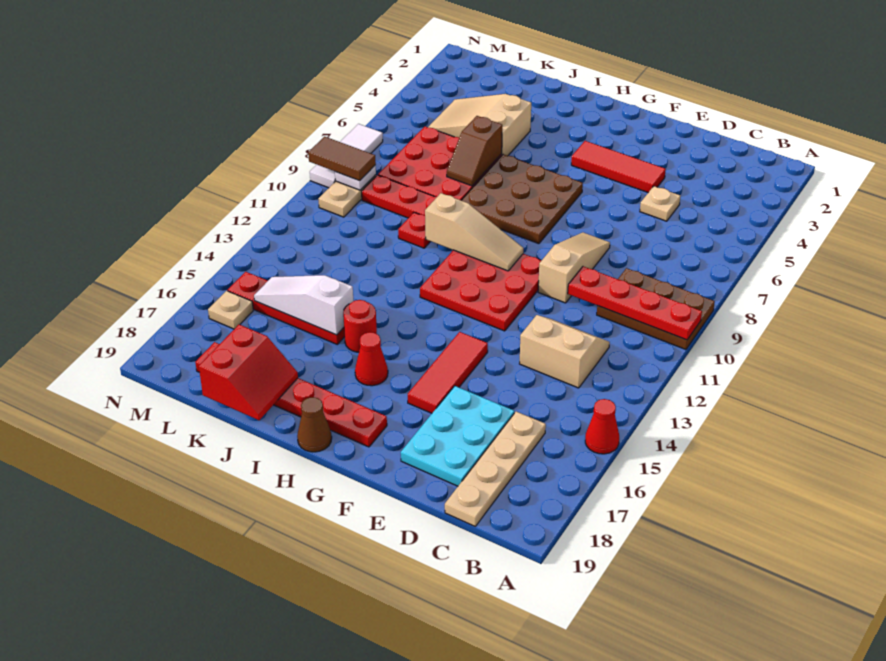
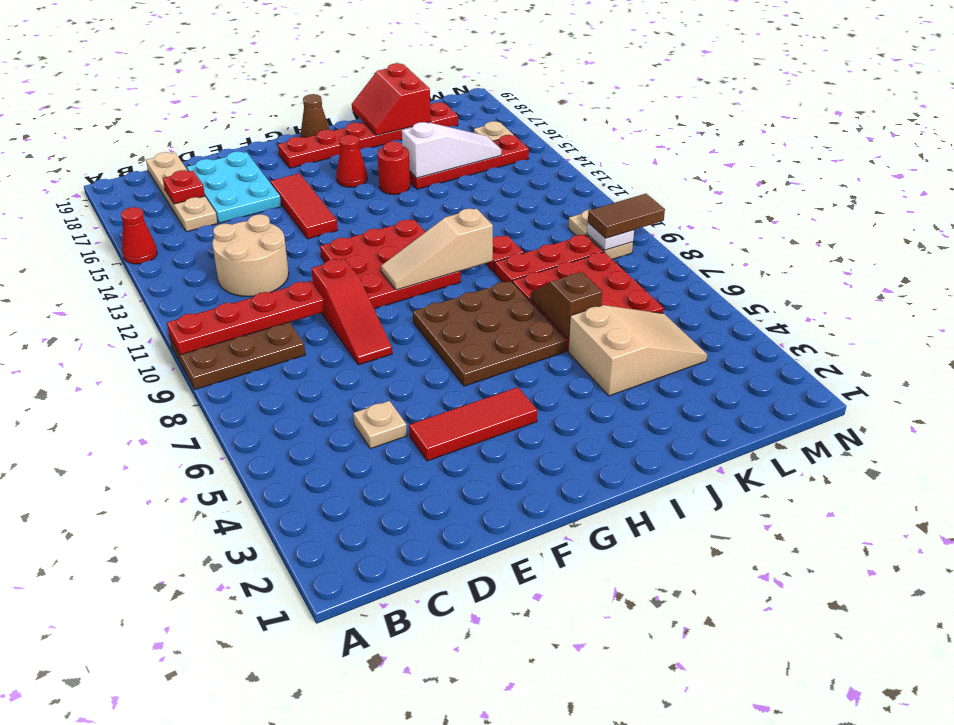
tan slope C12:D13 level 1 top 13 -> tan round brick C12:D13 level 1
none -> red plate C17 level 2
tan slope E8:E10 level 1 top 10 -> red slope E8:E10 level 1 top 10
white tile N7:N9 level 1 -> none

